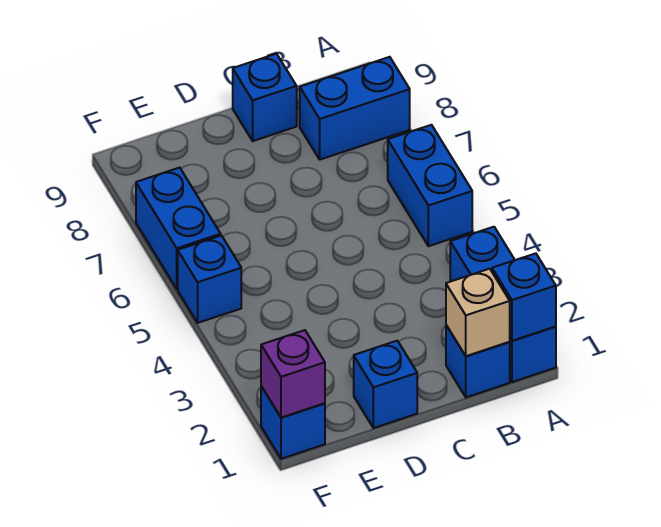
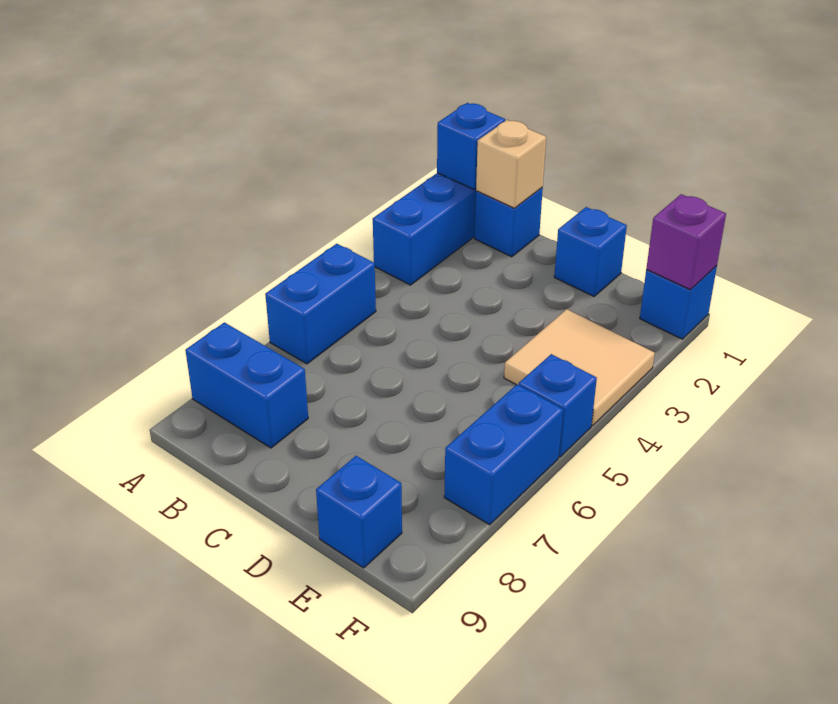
blue brick C9 level 1 -> blue brick E9 level 1
none -> tan tile E3:F4 level 1

